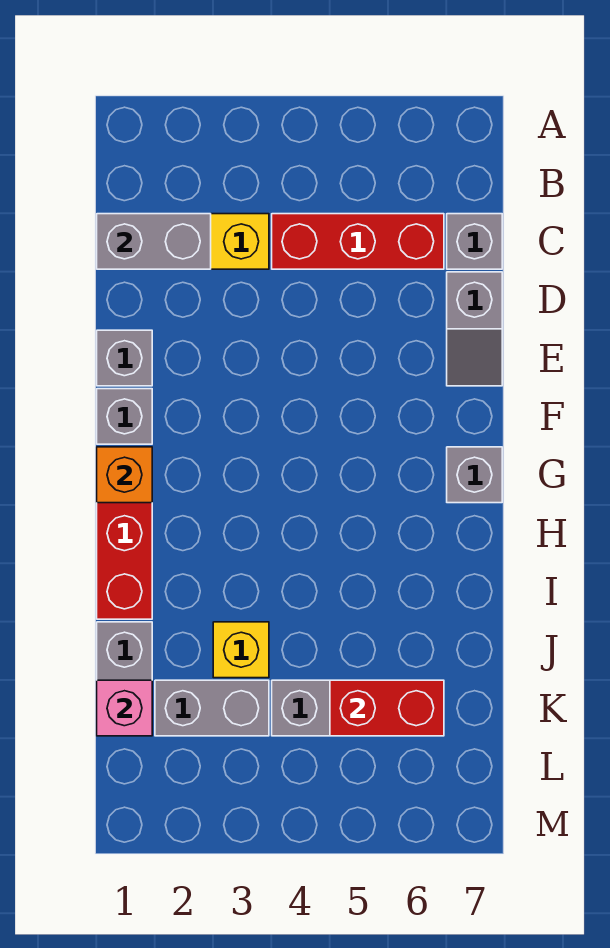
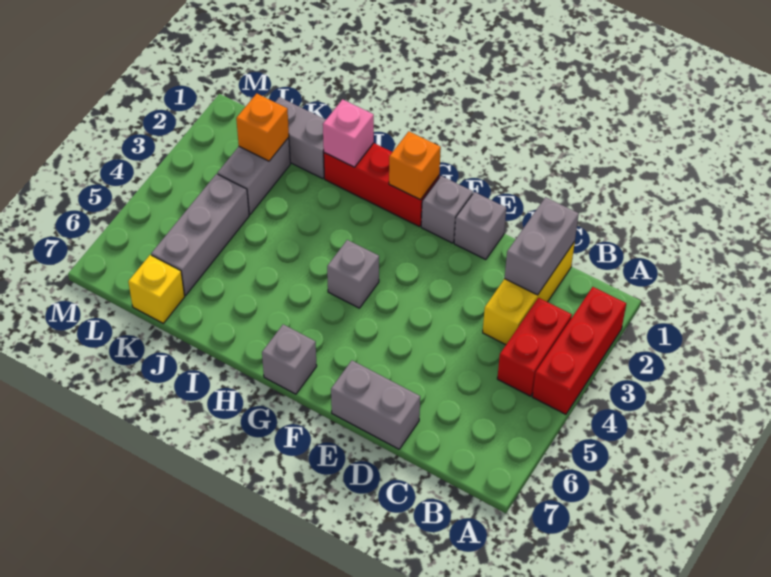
red brick C4:C6 level 1 -> red brick A2:A4 level 1
grey brick C7 level 1 -> grey brick G4 level 1
grey slope D7:E7 level 1 top D -> grey brick D7:E7 level 1
yellow brick J3 level 1 -> yellow brick K7 level 1
pink brick K1 level 2 -> pink brick I1 level 2
none -> orange brick K2 level 2
red brick K5:K6 level 2 -> red brick B3:B4 level 1

